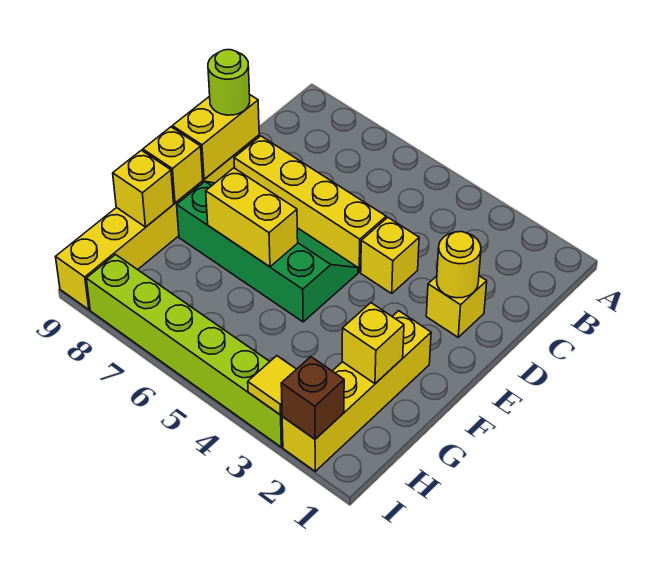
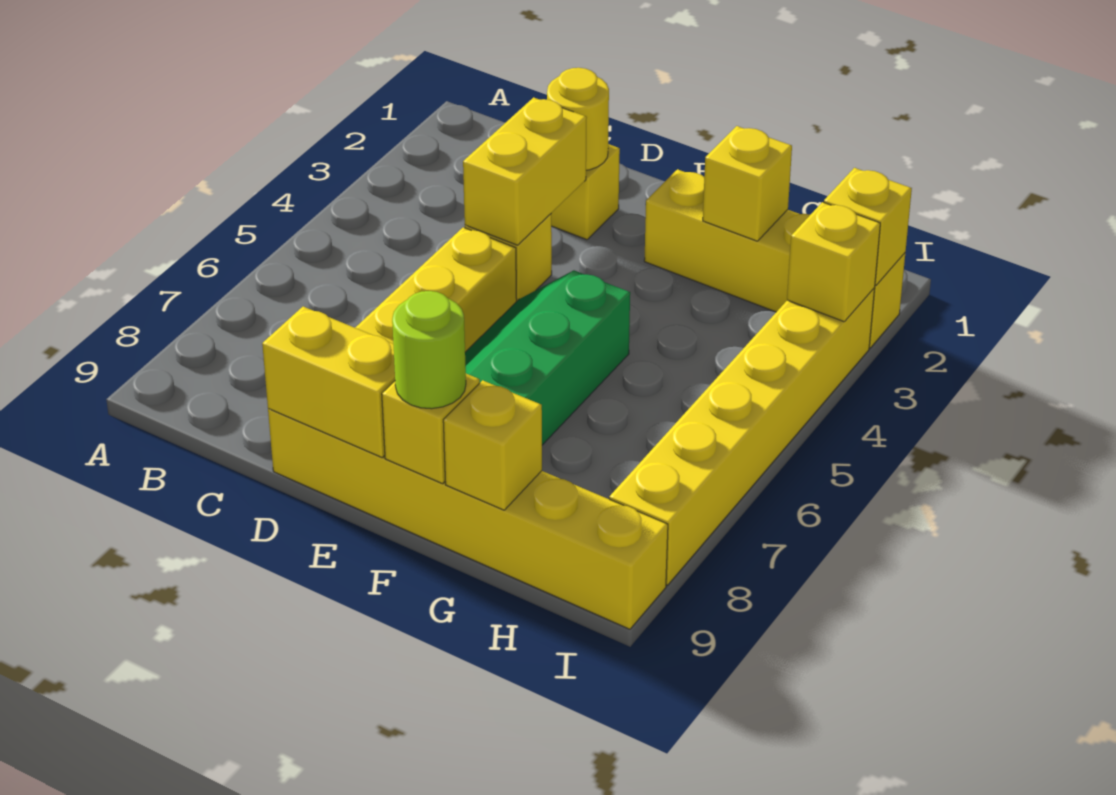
lime round brick D9 level 3 -> lime round brick F9 level 3
yellow brick F6:F7 level 2 -> yellow brick D3:D4 level 2
brown brick I2 level 2 -> yellow brick I2 level 2
lime brick I3:I8 level 1 -> yellow brick I3:I8 level 1
yellow tile I3 level 2 -> yellow brick I3 level 2

